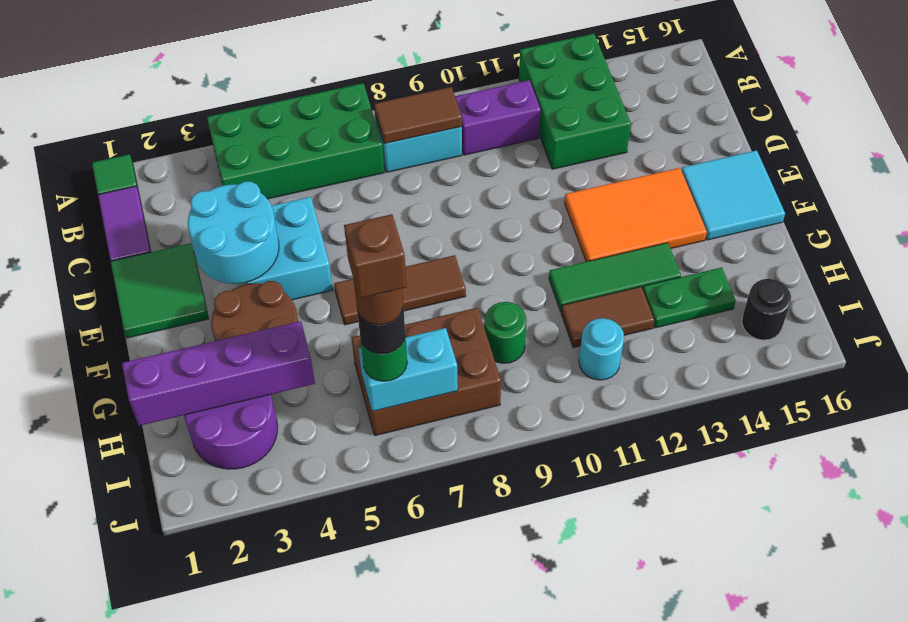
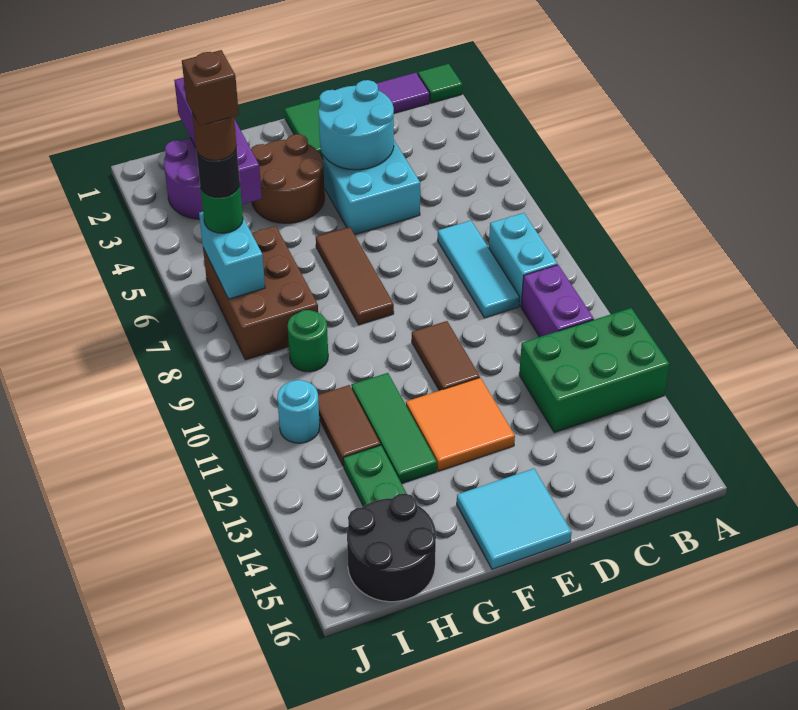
green brick A4:B7 level 1 -> none
brown tile B8:B9 level 2 -> brown tile E10:E11 level 1
none -> cyan tile C7:C9 level 1
orange tile E12:F14 level 1 -> orange tile E12:F13 level 1
black round brick I15 level 1 -> black round brick H15:I16 level 1

